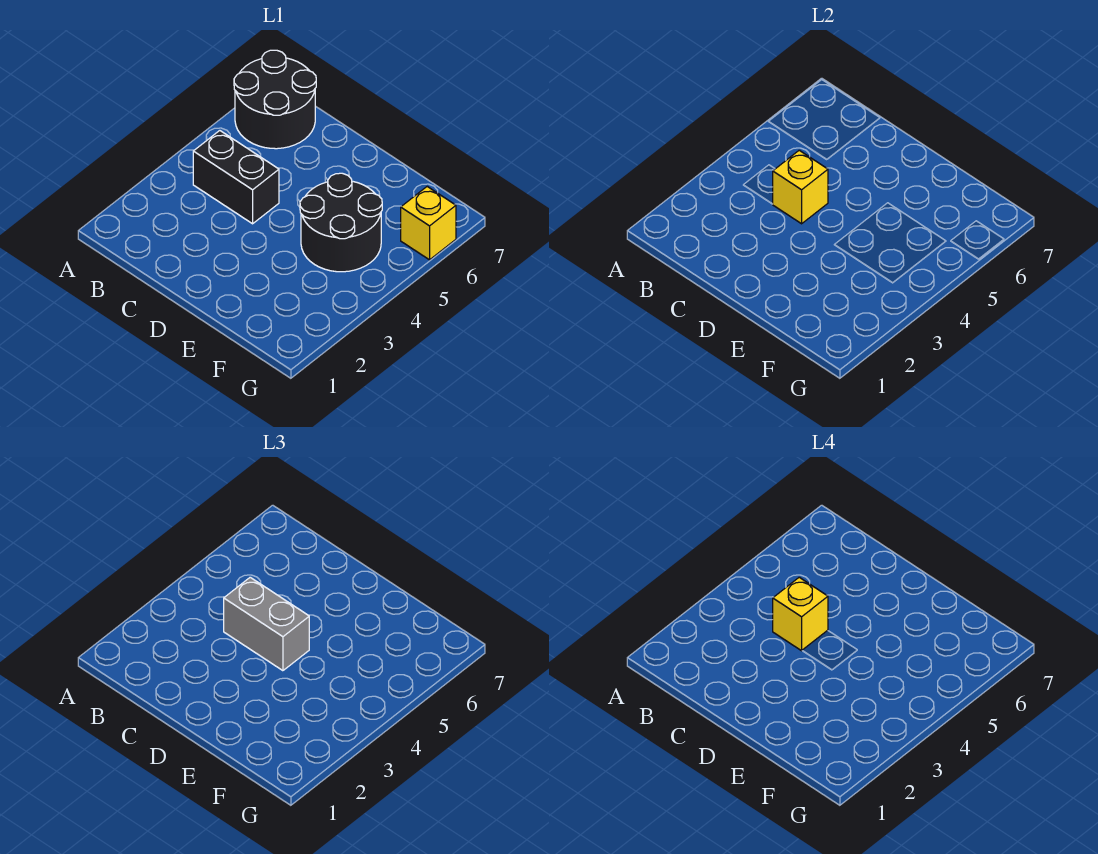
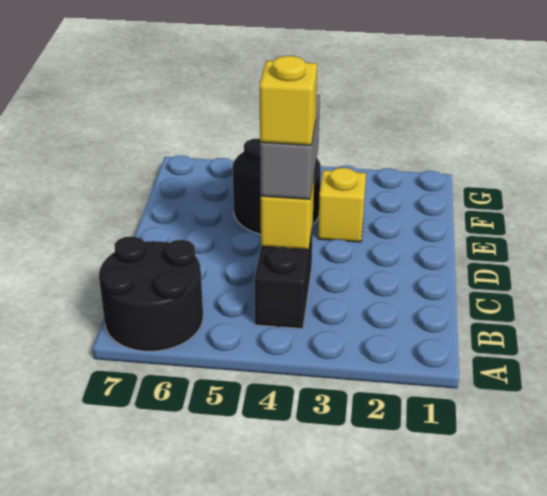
yellow brick G6 level 1 -> yellow brick E3 level 1

